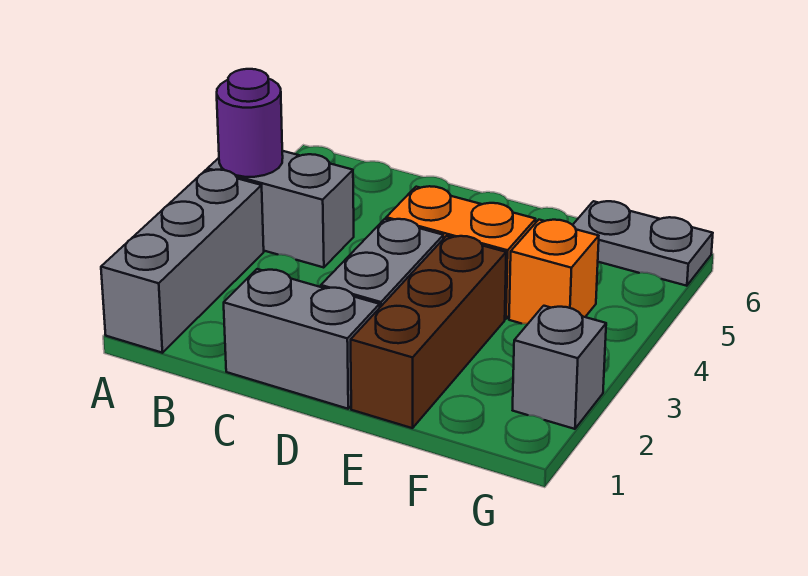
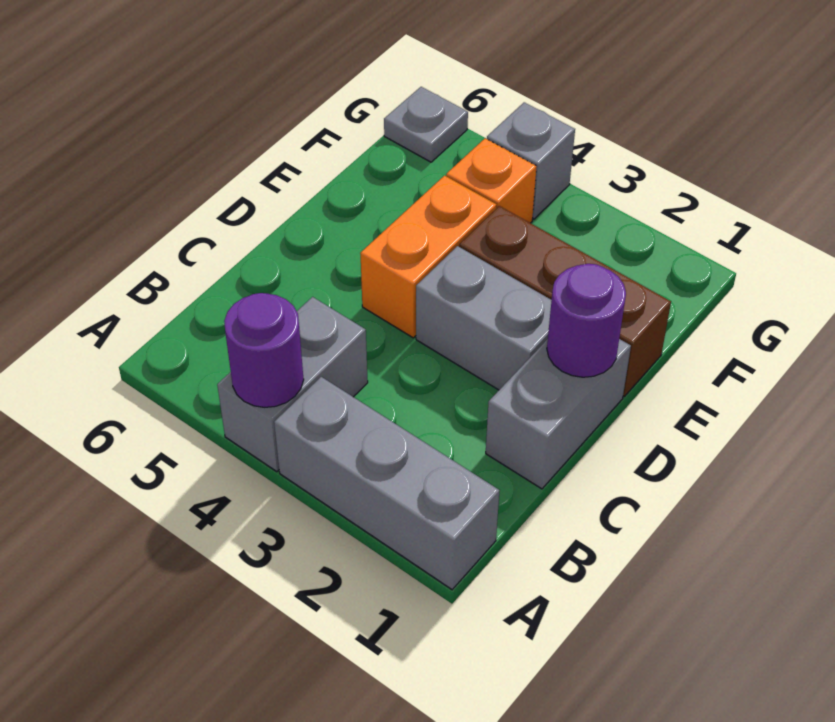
none -> purple round brick D1 level 2
grey plate F6:G6 level 1 -> grey plate G6 level 1
grey brick G2 level 1 -> grey brick G4 level 1

